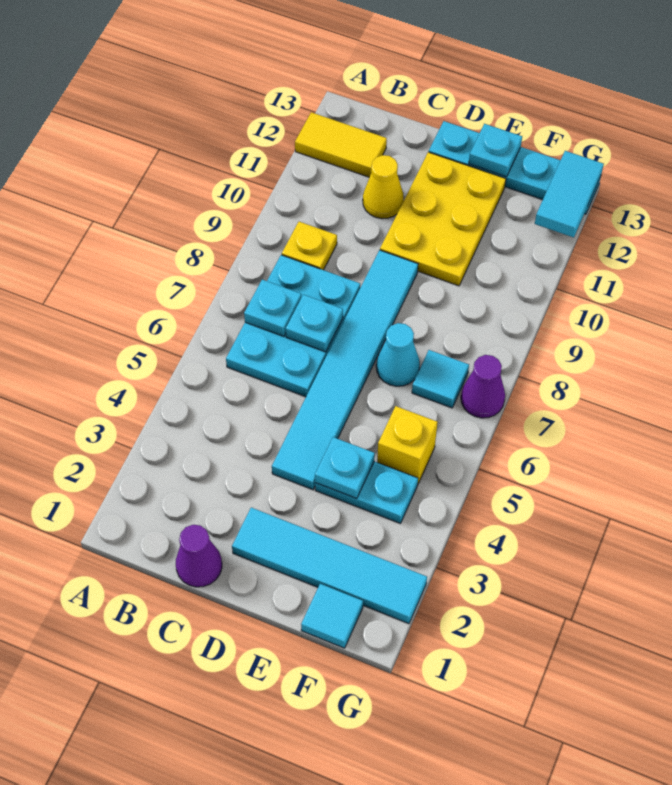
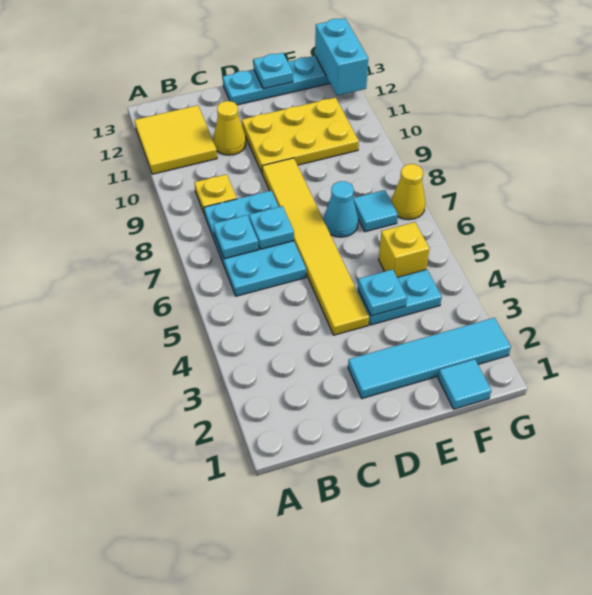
yellow tile A12:B12 level 1 -> yellow tile A11:B12 level 1
purple cone C1 level 1 -> none
cyan tile D4:D9 level 1 -> yellow tile D4:D9 level 1
yellow plate D10:E12 level 1 -> yellow plate D10:F11 level 1
purple cone G7 level 1 -> yellow cone G7 level 1
cyan tile G12:G13 level 2 -> cyan brick G12:G13 level 2

